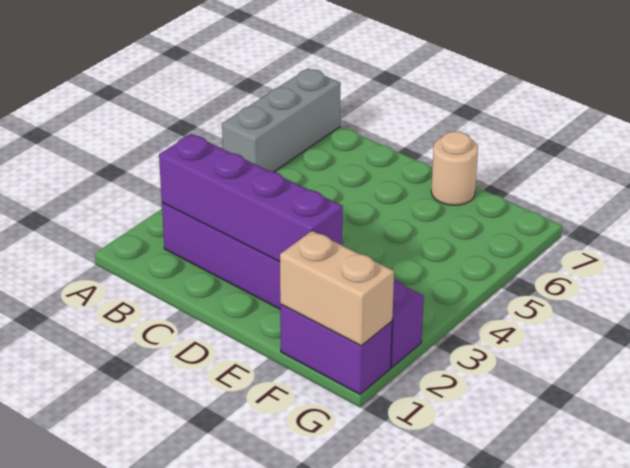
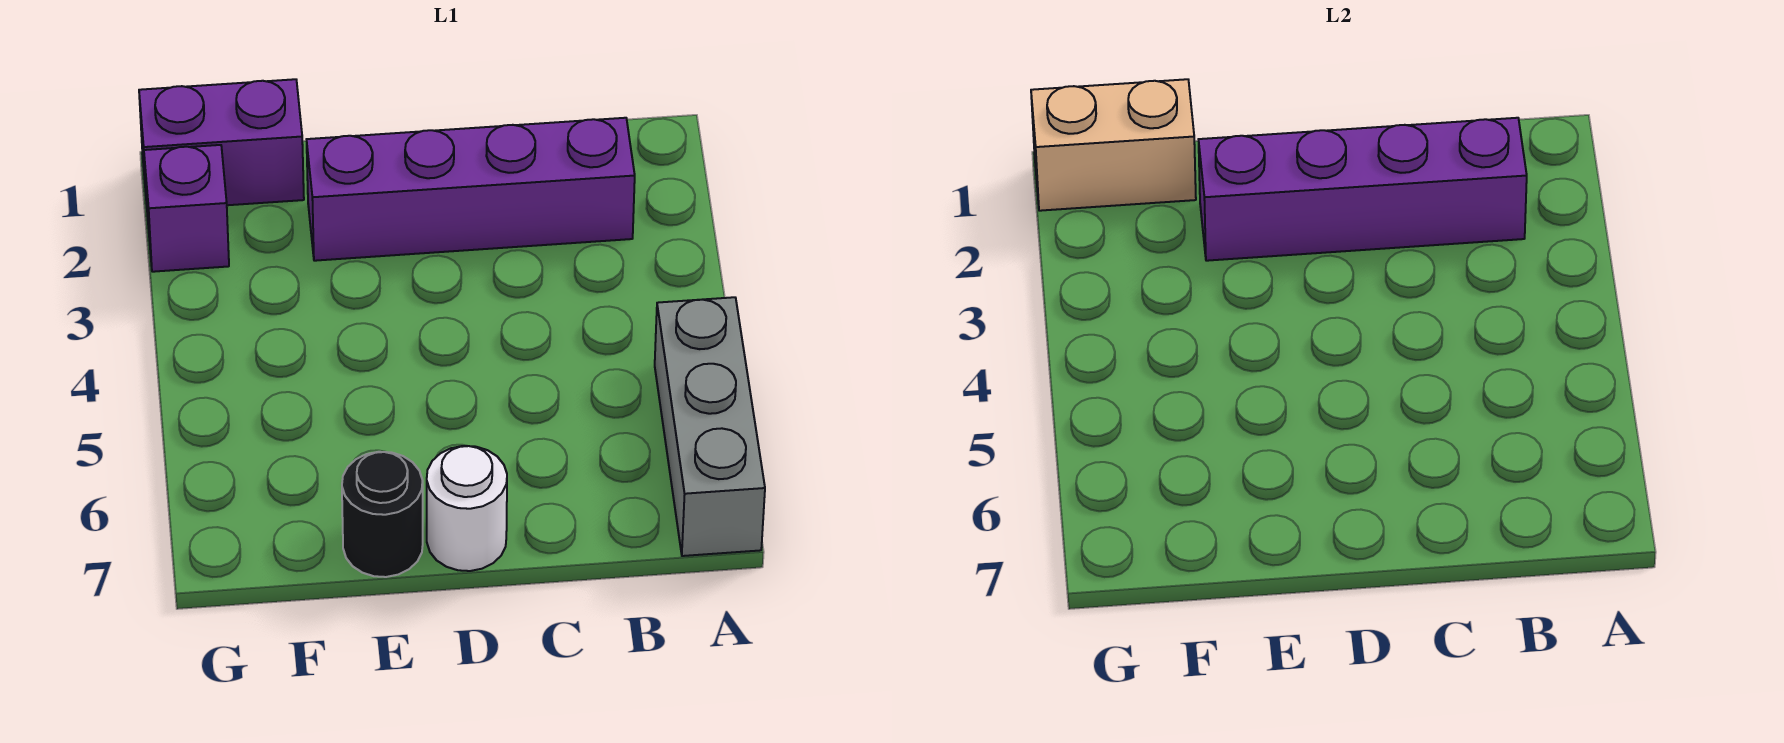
none -> white round brick D7 level 1
tan round brick E7 level 1 -> black round brick E7 level 1

